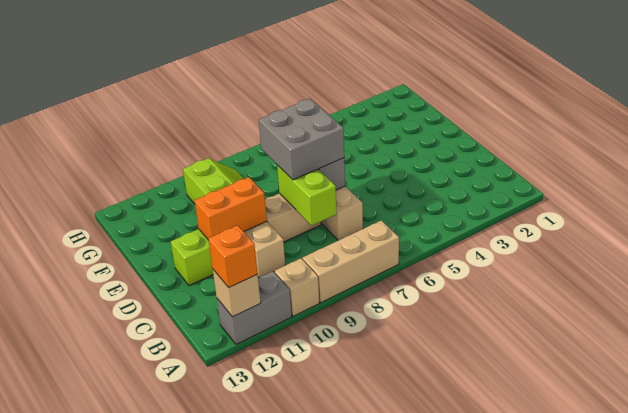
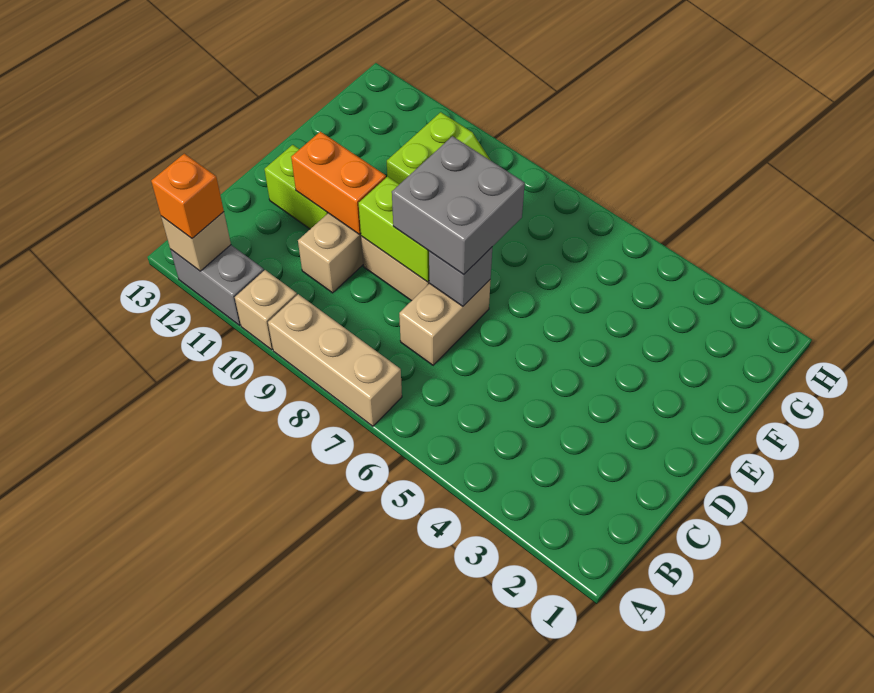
lime brick C8:D8 level 2 -> lime brick D8:D9 level 2

